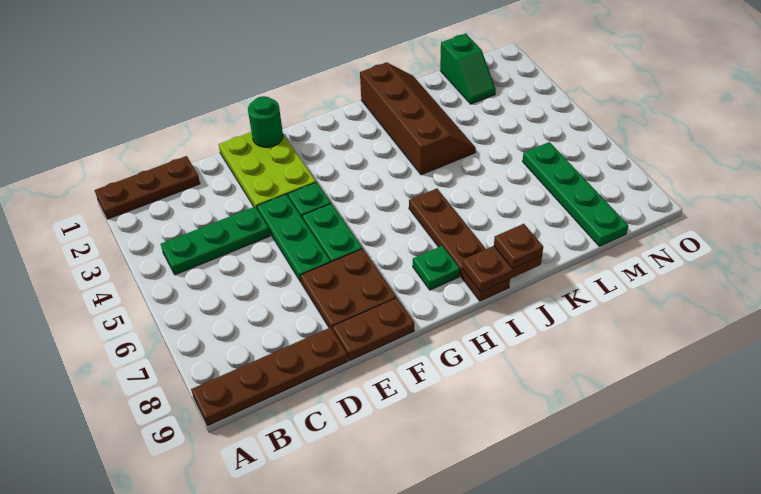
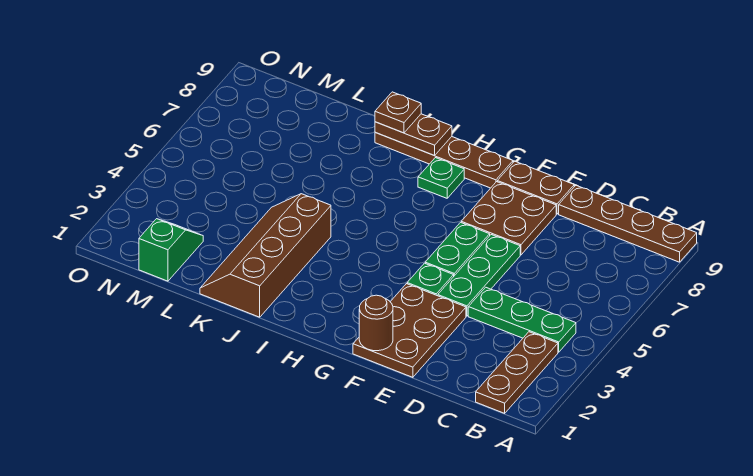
brown plate A1:C1 level 1 -> brown plate B1:B3 level 1
lime plate E1:F3 level 1 -> brown plate E1:F3 level 1
green round brick F1 level 2 -> brown round brick F1 level 2
brown plate I6:I9 level 1 -> brown plate G9:J9 level 1
green plate M6:M9 level 1 -> none

